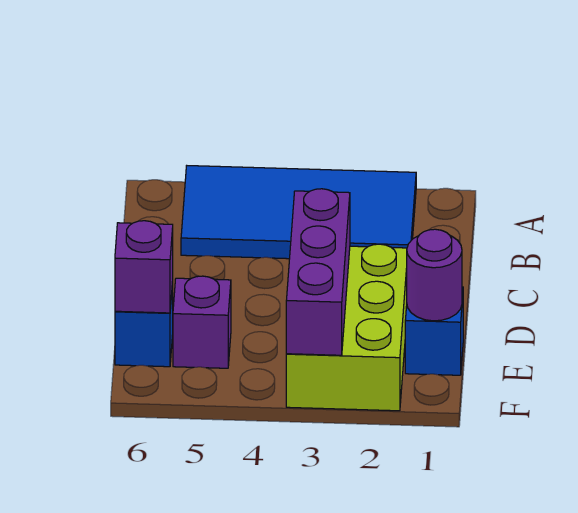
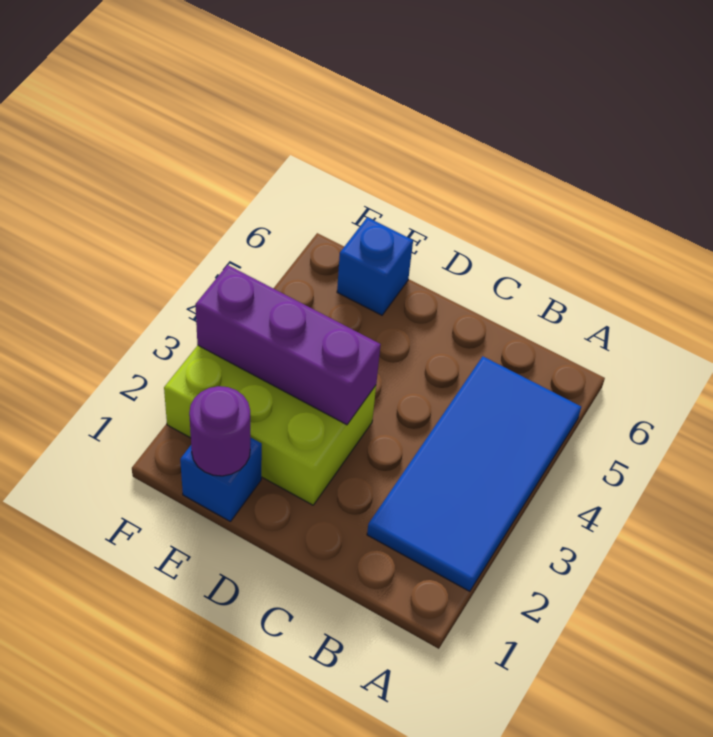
purple brick E5 level 1 -> none
purple brick E6 level 2 -> none

